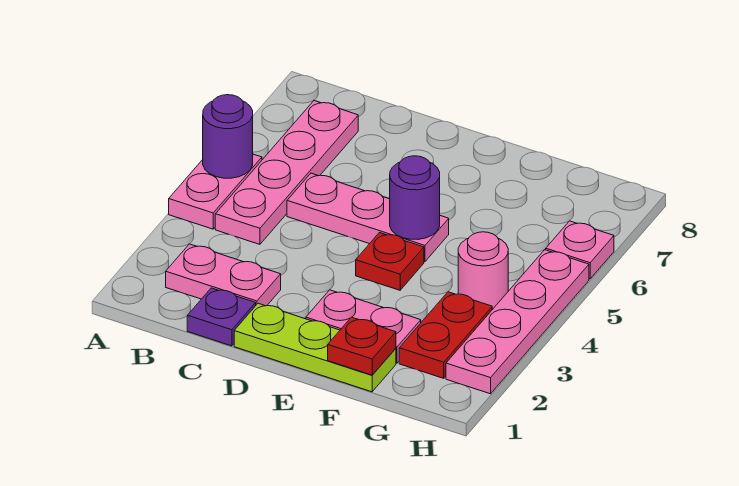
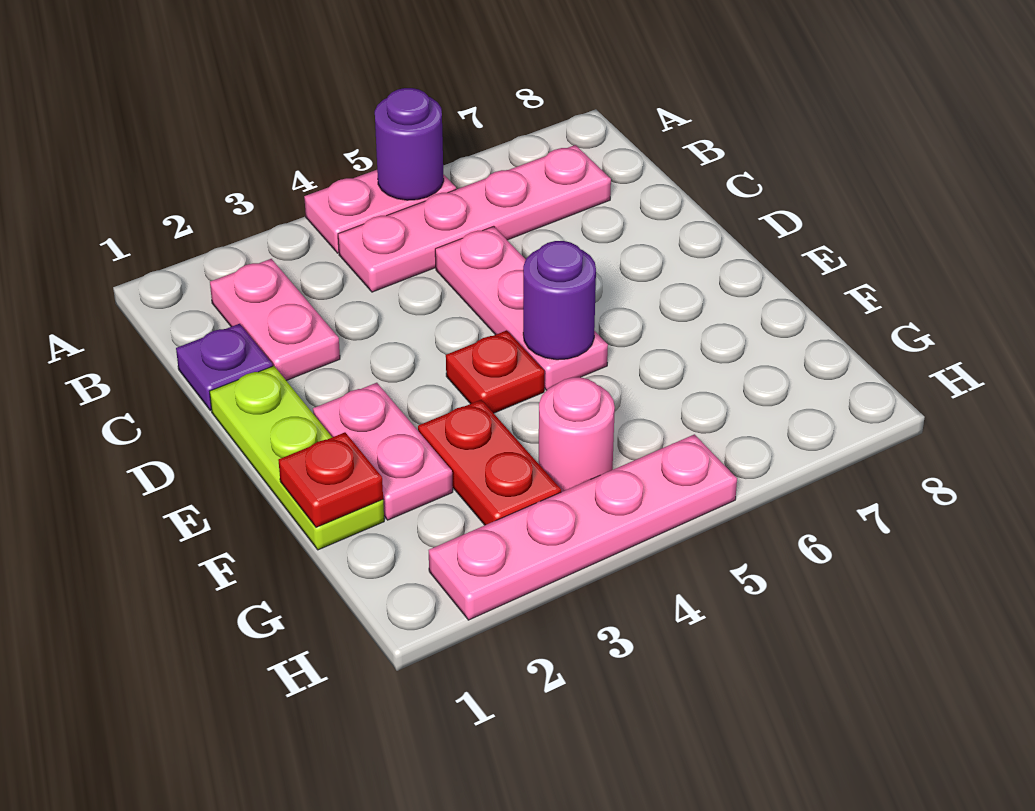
red plate G2:G3 level 1 -> red plate F3:G3 level 1
pink plate H6 level 1 -> none

